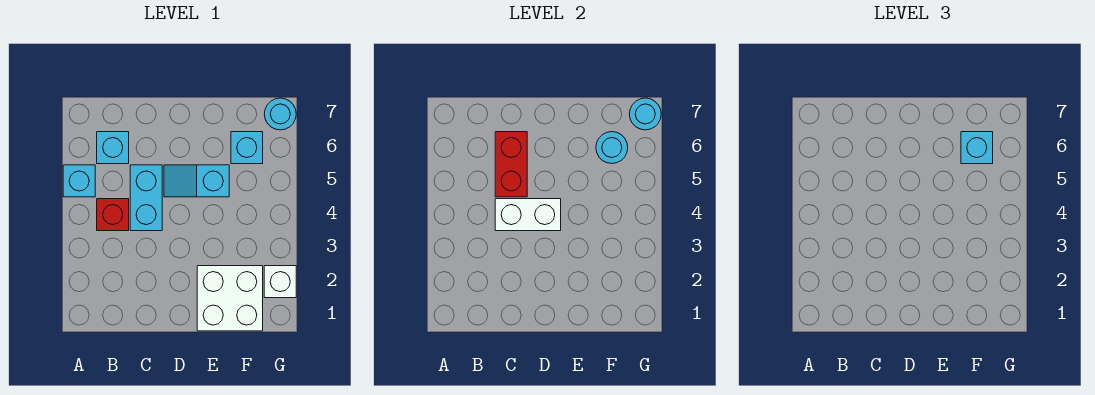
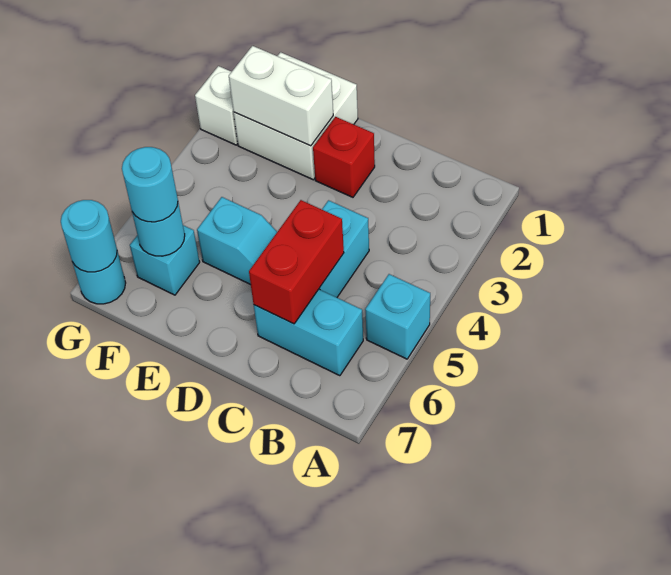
red brick B4 level 1 -> red brick D2 level 1
cyan brick B6 level 1 -> cyan brick B6:C6 level 1
white brick C4:D4 level 2 -> white brick E2:F2 level 2
cyan brick F6 level 3 -> cyan round brick F6 level 3

